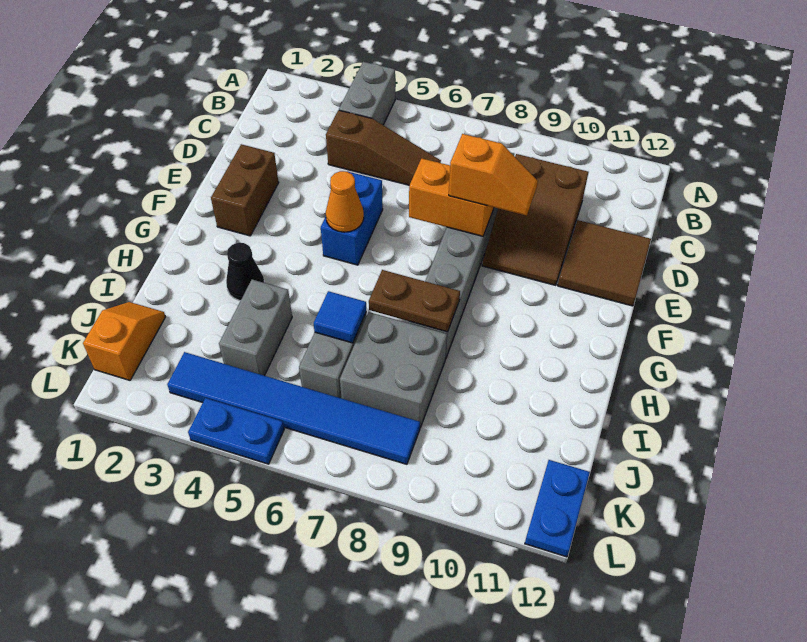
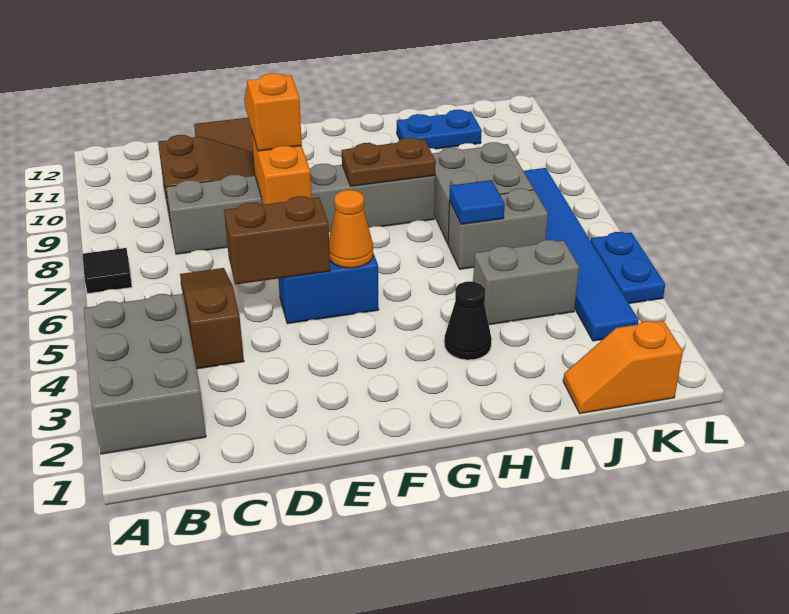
grey brick A4:B4 level 1 -> grey brick A2:B4 level 1
none -> black tile A7 level 1
brown brick E2:F2 level 1 -> brown brick D5:E5 level 2
brown plate H7:H8 level 2 -> brown plate G8:H8 level 2
blue plate K12:L12 level 1 -> blue plate I11:J11 level 1

